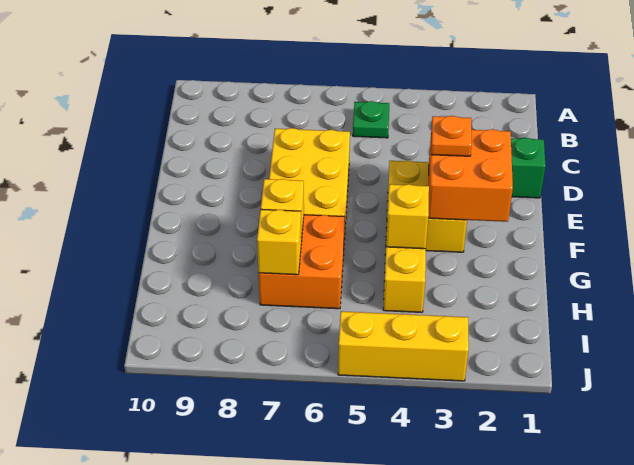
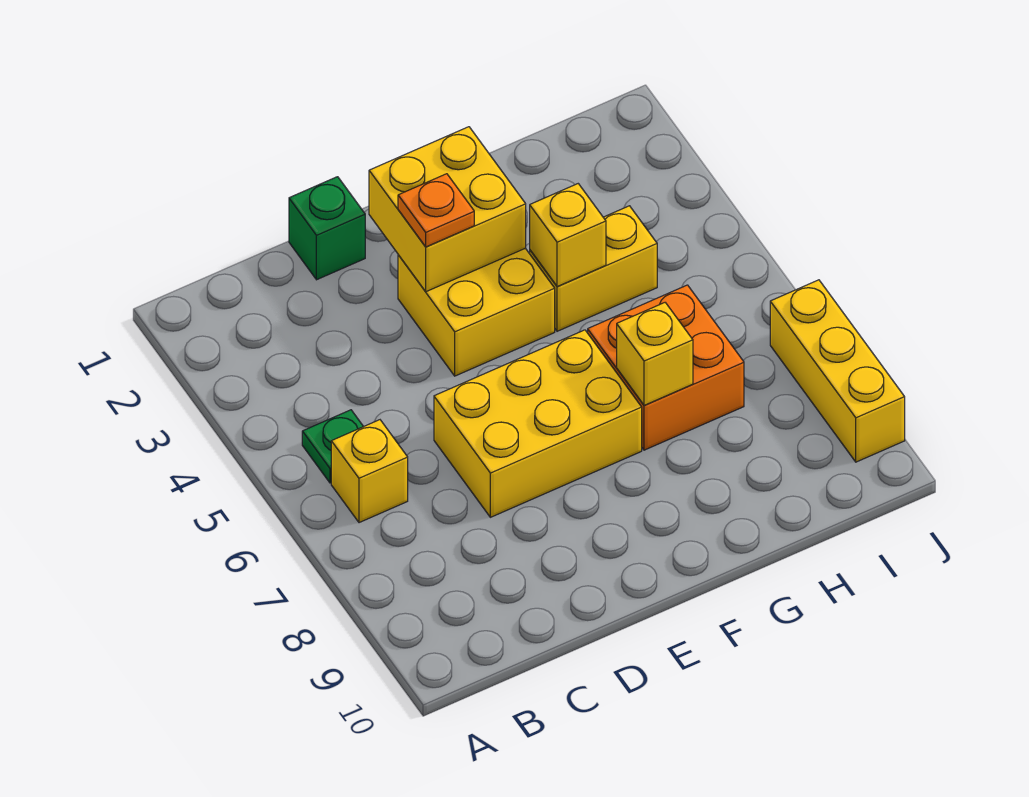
orange brick E2:F3 level 2 -> yellow brick E2:F3 level 2
yellow brick H7 level 2 -> yellow brick B6 level 1
yellow brick J3:J5 level 1 -> yellow brick J7:J9 level 1

